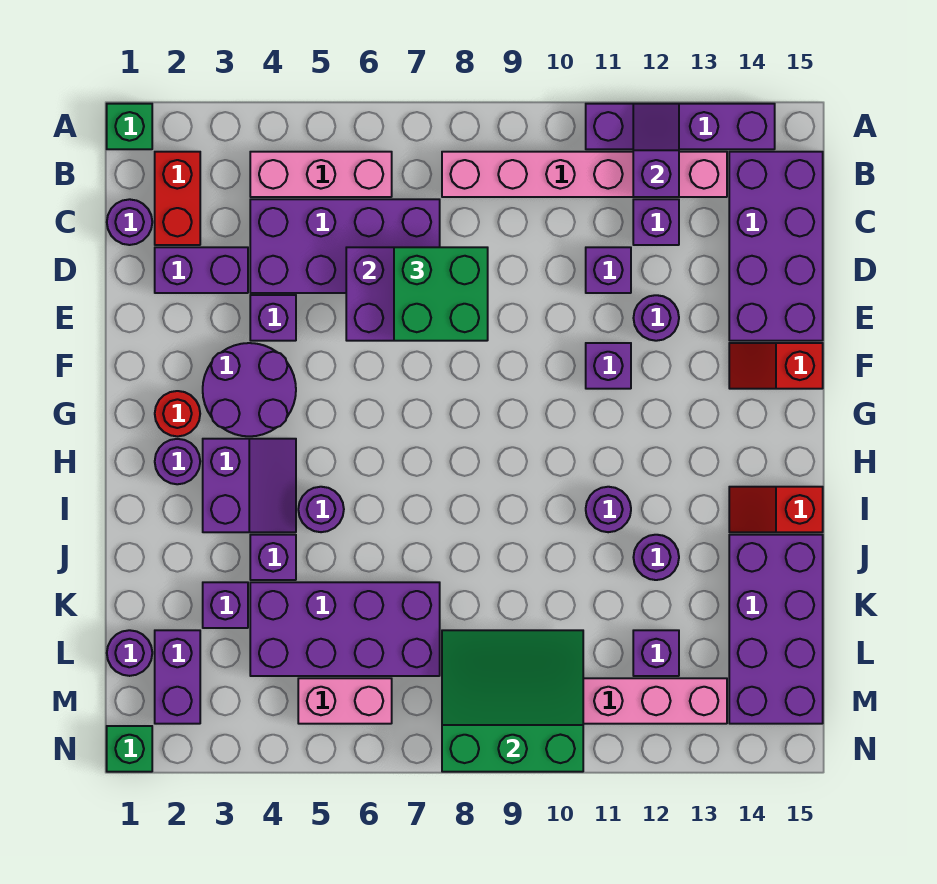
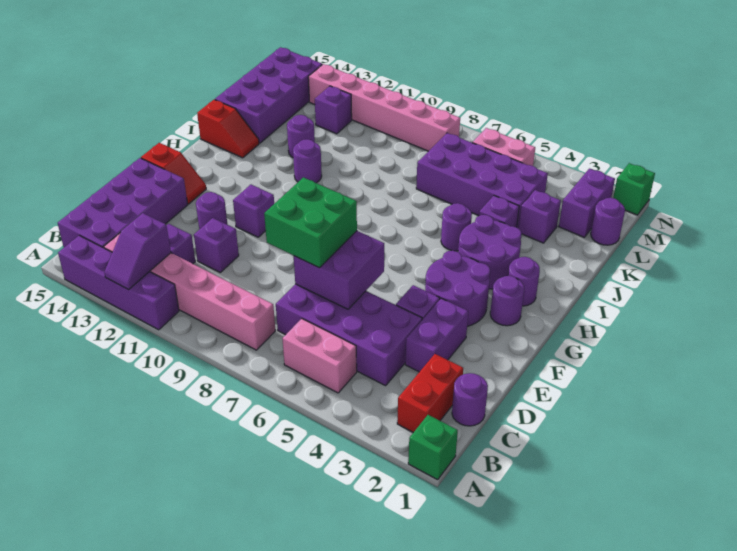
pink brick B4:B6 level 1 -> pink brick B5:B6 level 1
purple brick D2:D3 level 1 -> purple brick D3:E3 level 1
red round brick G2 level 1 -> purple round brick G2 level 1
purple slope H3:I4 level 1 top 3 -> purple round brick H3:I4 level 1
green slope L8:N10 level 2 top N -> none

